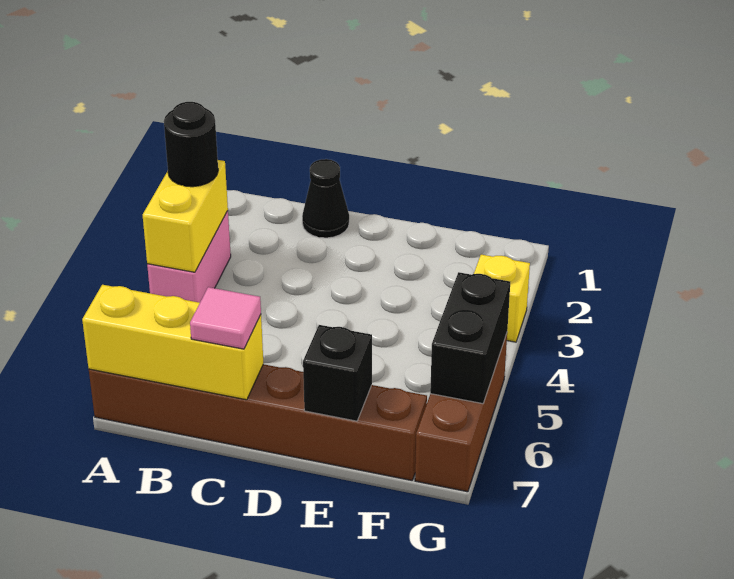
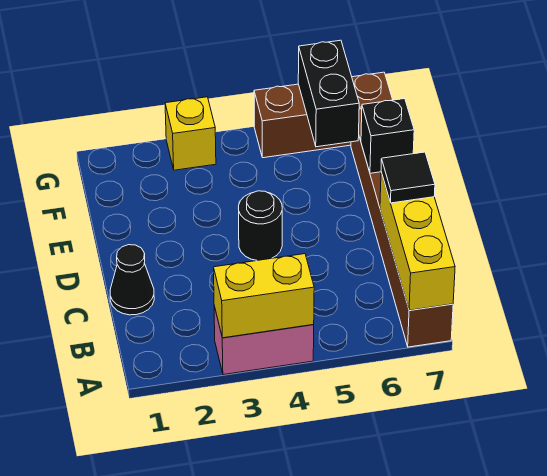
black round brick A3 level 3 -> black round brick D4 level 1
pink tile C7 level 3 -> black tile C7 level 3
black brick G5:G6 level 2 -> black brick F6:G6 level 2

